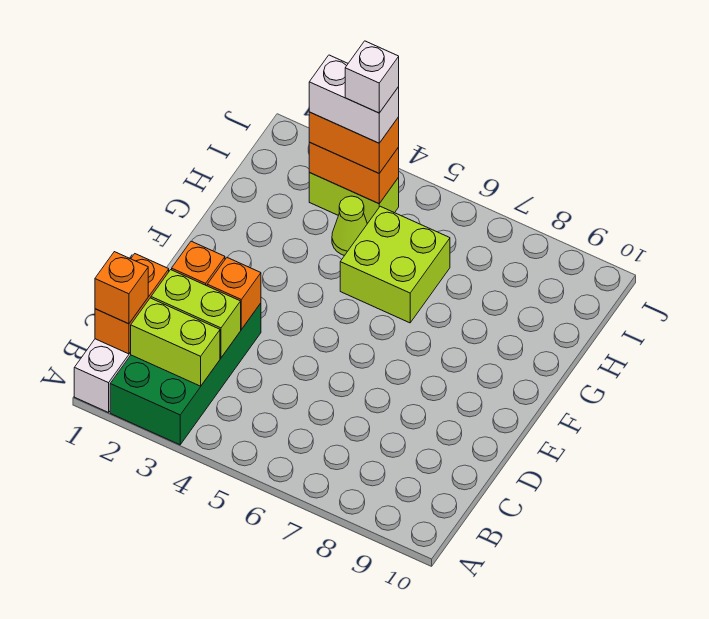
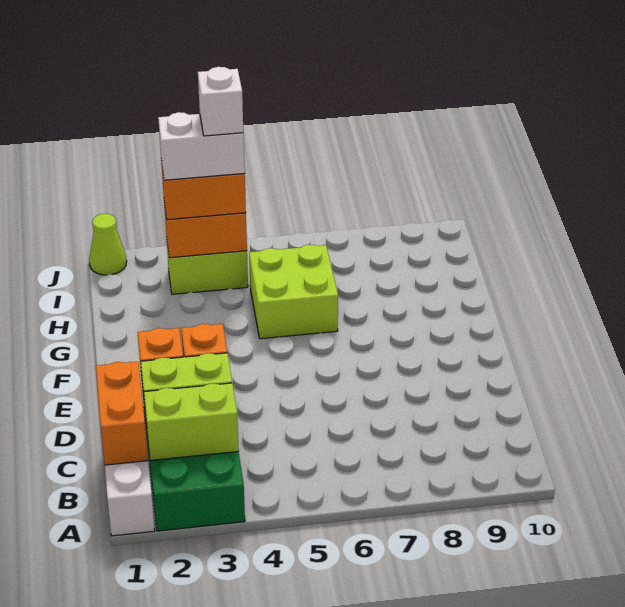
orange brick B1 level 3 -> none
lime cone H4 level 1 -> lime cone J1 level 1

